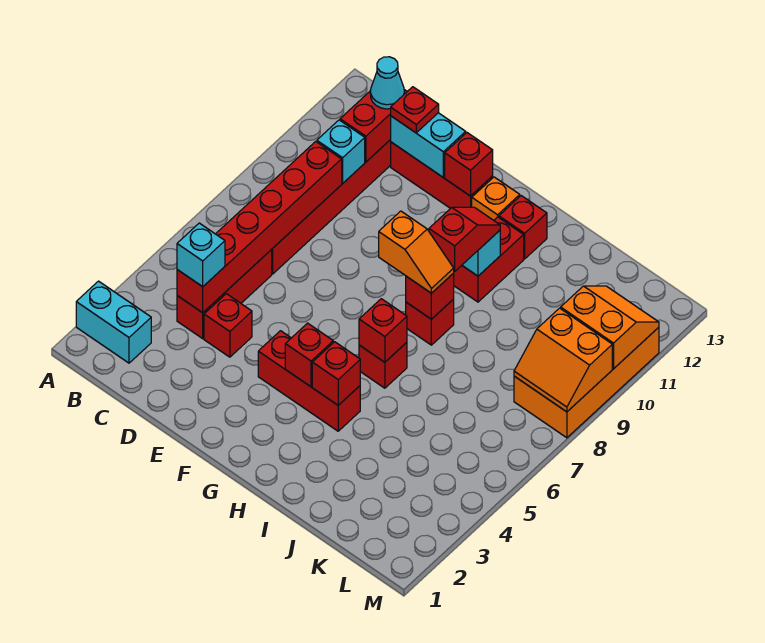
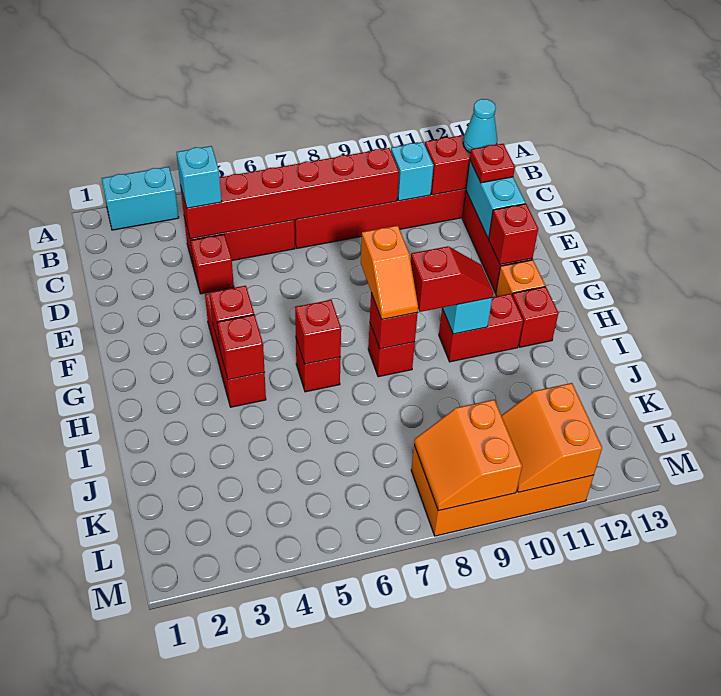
cyan brick A2:B2 level 1 -> cyan brick A2:A3 level 1
orange slope L10:M11 level 2 top 10 -> orange slope L10:M11 level 2 top 11

